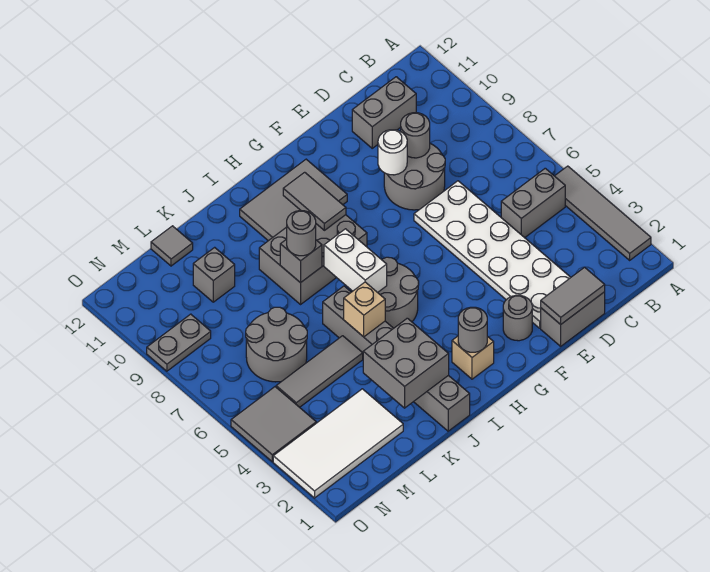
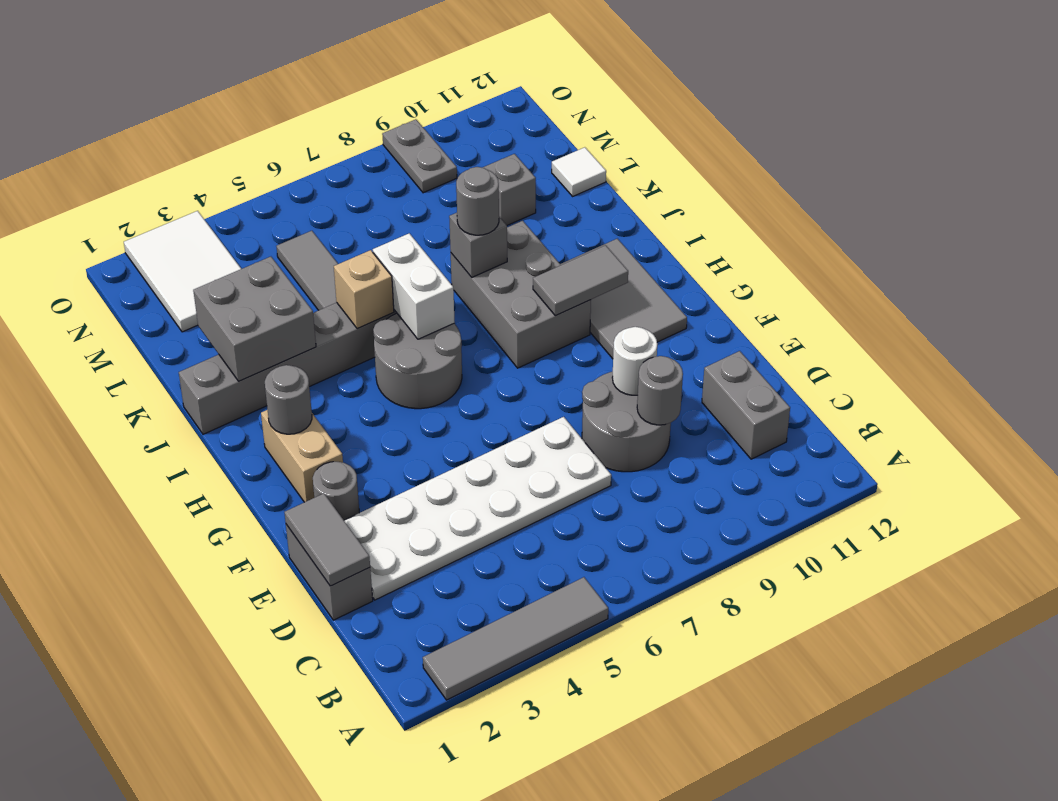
grey brick B5:C5 level 1 -> none
tan brick H2 level 1 -> tan brick G2:H2 level 1
white brick I6:I7 level 2 -> white brick I6:J6 level 2
white tile L2:O3 level 1 -> white tile M2:O3 level 1
grey round brick L6:M7 level 1 -> none
grey tile L12 level 1 -> white tile L12 level 1
grey tile N4:O5 level 1 -> none

